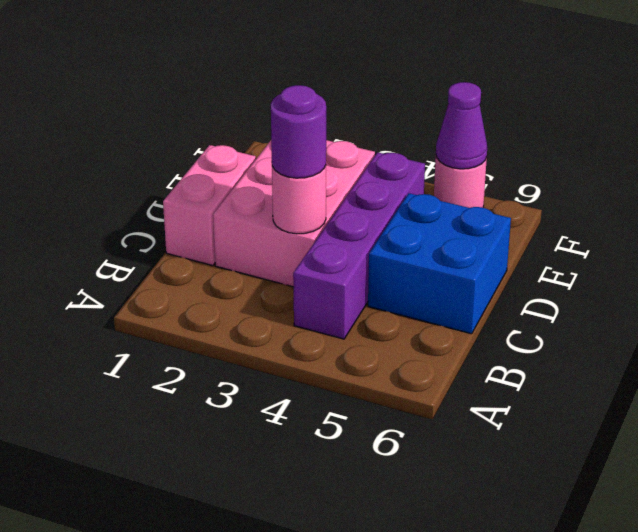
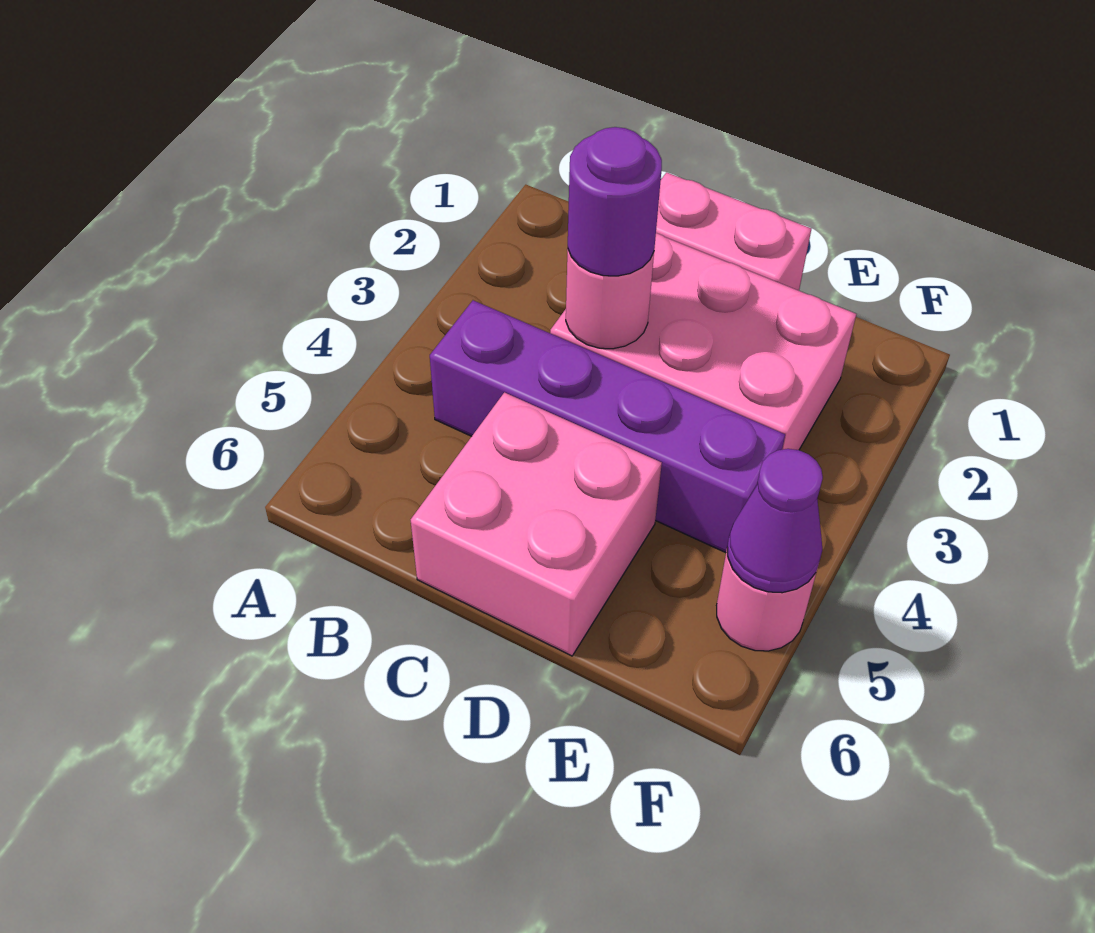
blue brick C5:D6 level 1 -> pink brick C5:D6 level 1

